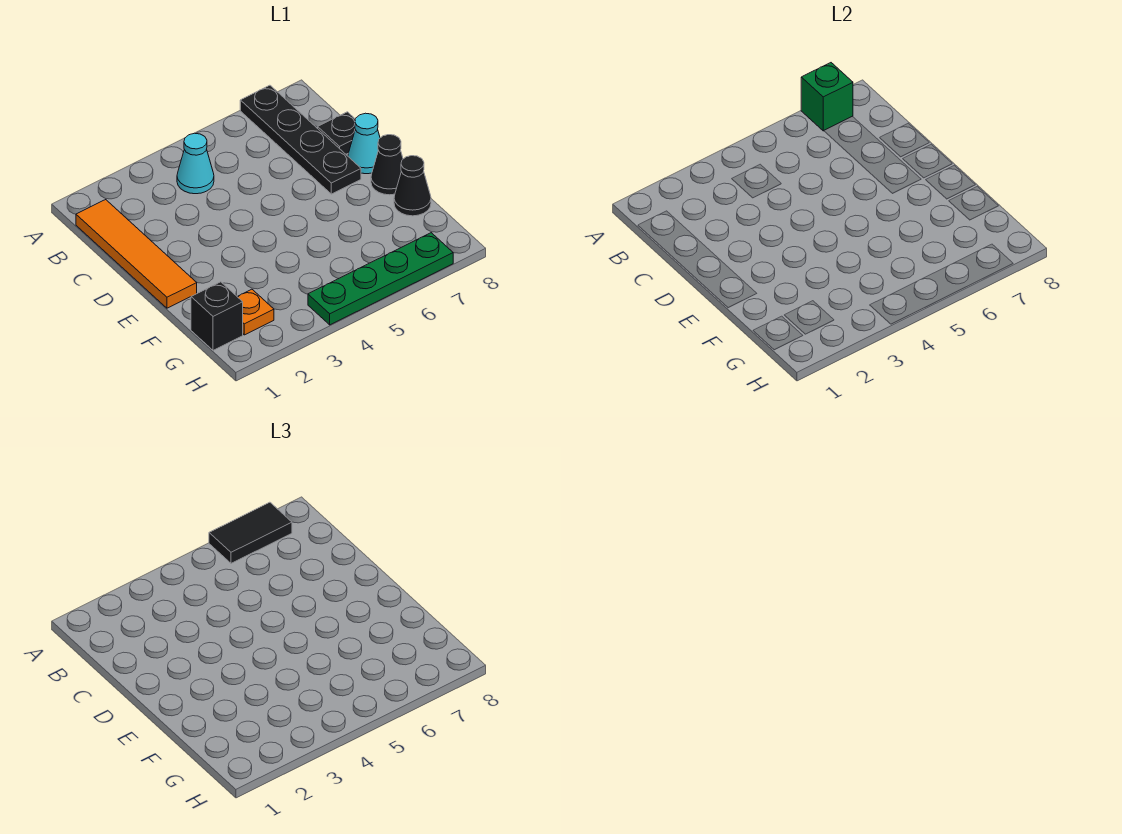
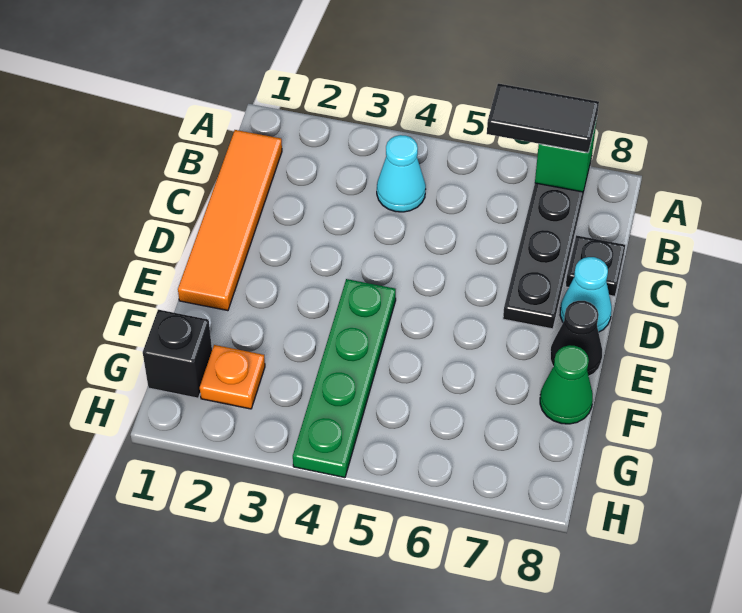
black cone F8 level 1 -> green cone F8 level 1
green plate H4:H7 level 1 -> green plate E4:H4 level 1

